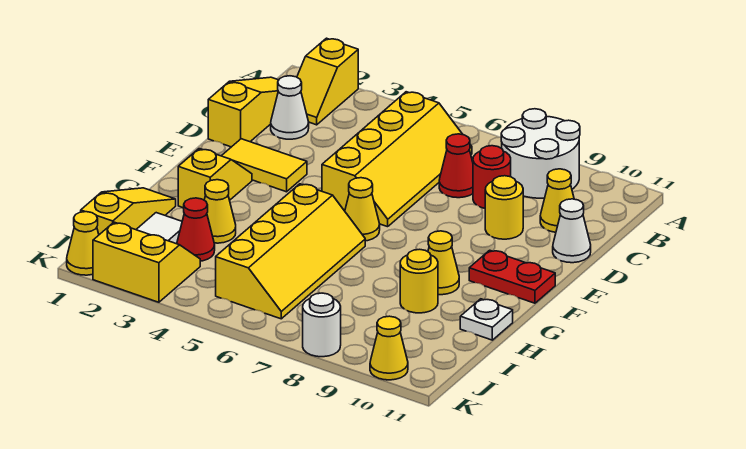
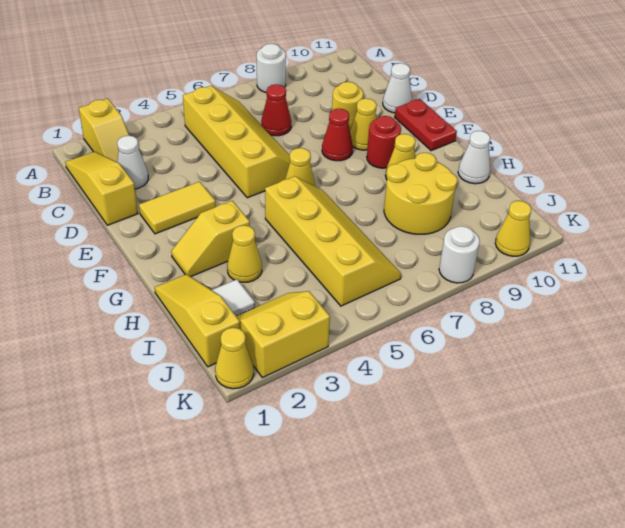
white round brick A8:B9 level 1 -> white round brick A8 level 1
red round brick C8 level 1 -> red round brick F9 level 1
yellow cone C10 level 1 -> yellow cone E9 level 1
yellow slope F2:G2 level 1 top G -> yellow slope G2:G3 level 1 top 3
red plate F10:F11 level 1 -> red plate E11:F11 level 1
yellow round brick H9 level 1 -> yellow round brick H8:I9 level 1
white plate H11 level 1 -> white cone H11 level 1
red cone I3 level 1 -> red cone E8 level 1

